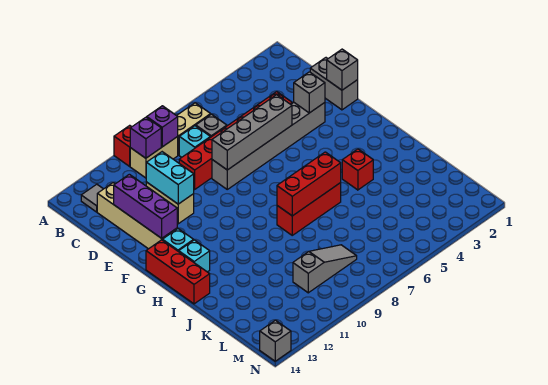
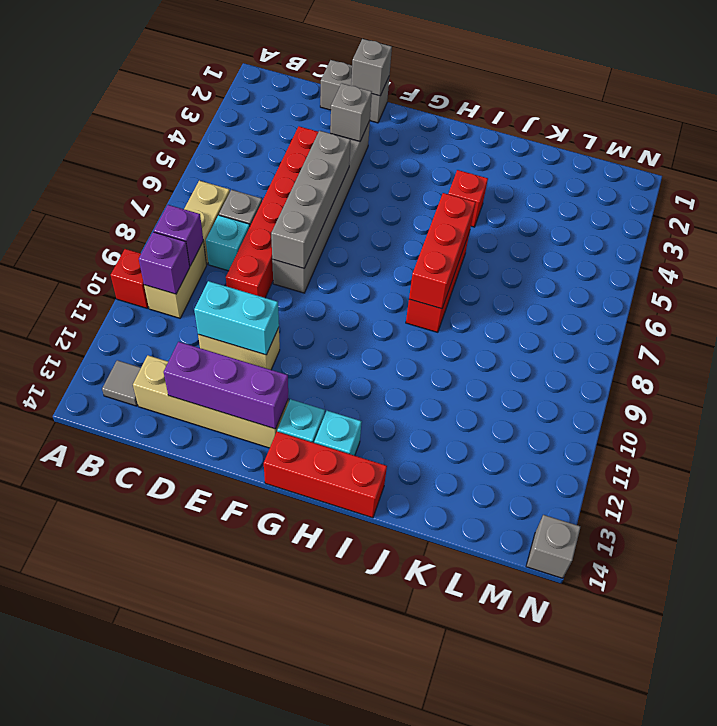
grey slope L8:L10 level 1 top 10 -> none

